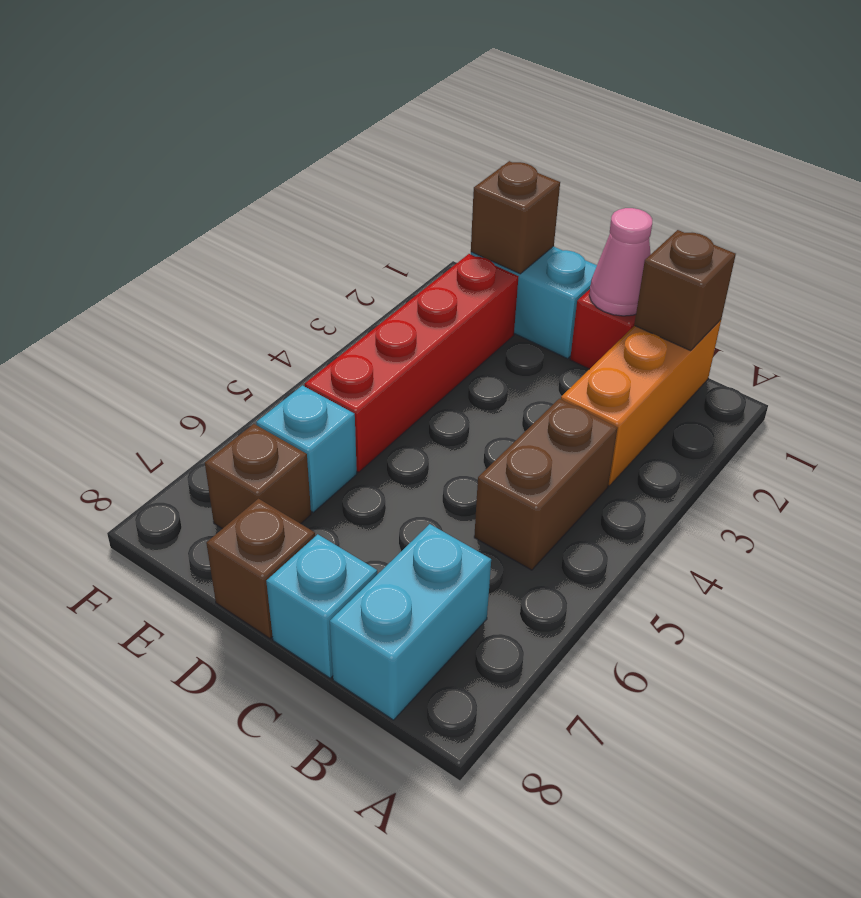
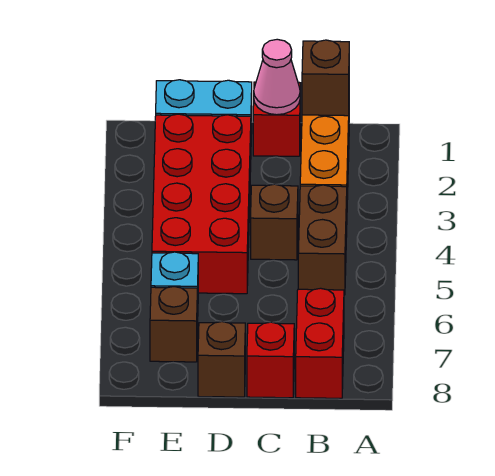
cyan brick B7:B8 level 1 -> red brick B7:B8 level 1
cyan brick C8 level 1 -> red brick C8 level 1
brown brick E1 level 2 -> brown brick C4 level 1
red brick E2:E5 level 1 -> red brick D2:E5 level 1

